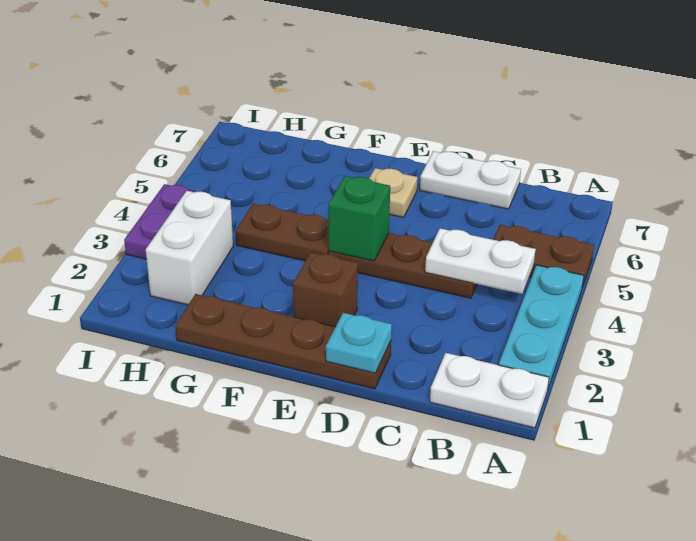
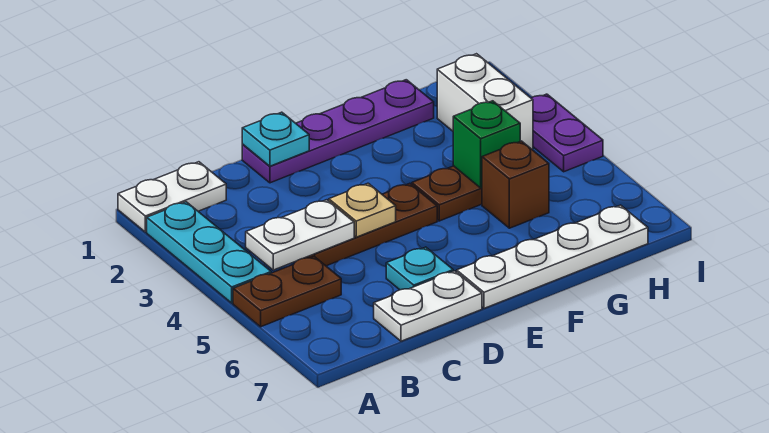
brown plate D1:G1 level 1 -> purple plate D1:G1 level 1
none -> cyan plate D6 level 1
brown brick E2 level 1 -> brown brick G5 level 1
green brick E4 level 2 -> green brick G4 level 2
tan plate E6 level 1 -> tan plate D4 level 2
none -> white plate E7:H7 level 1

